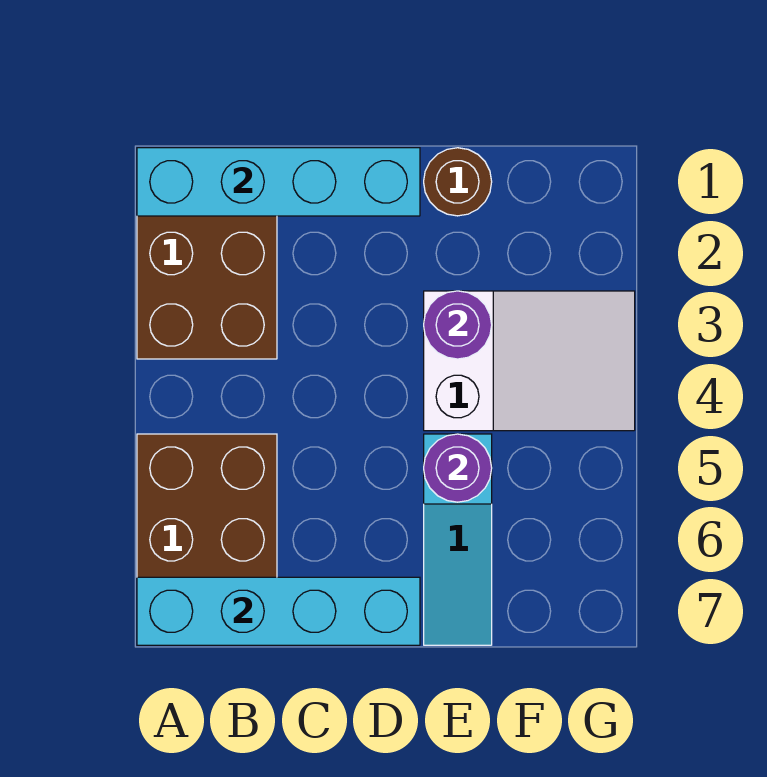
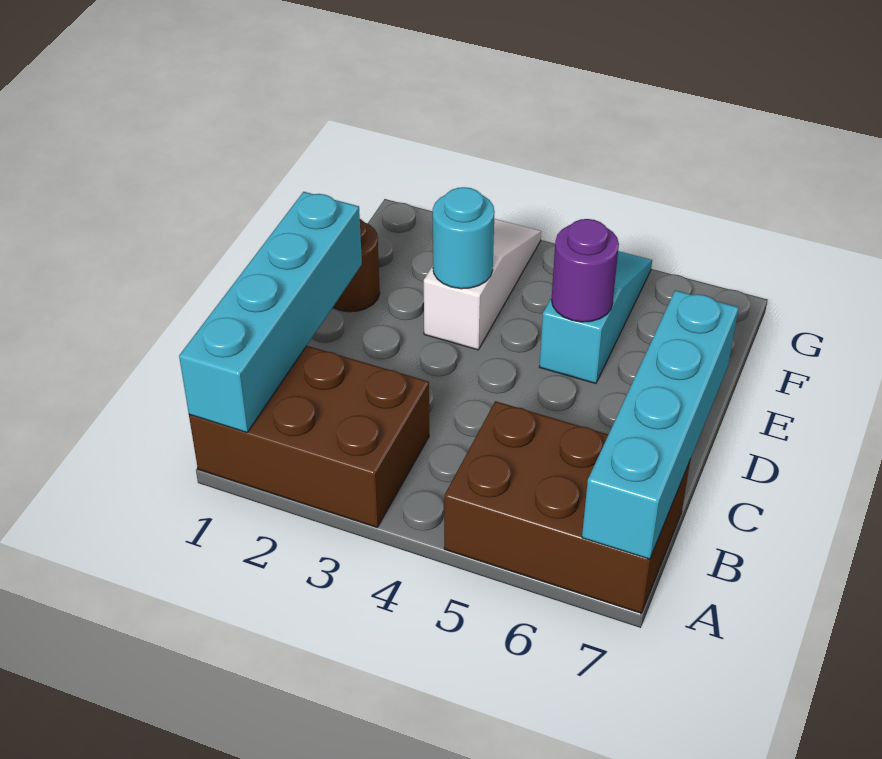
white slope E3:G4 level 1 top E -> white slope E3:G3 level 1 top E
purple round brick E3 level 2 -> cyan round brick E3 level 2
cyan slope E5:E7 level 1 top 5 -> cyan slope E5:G5 level 1 top E

